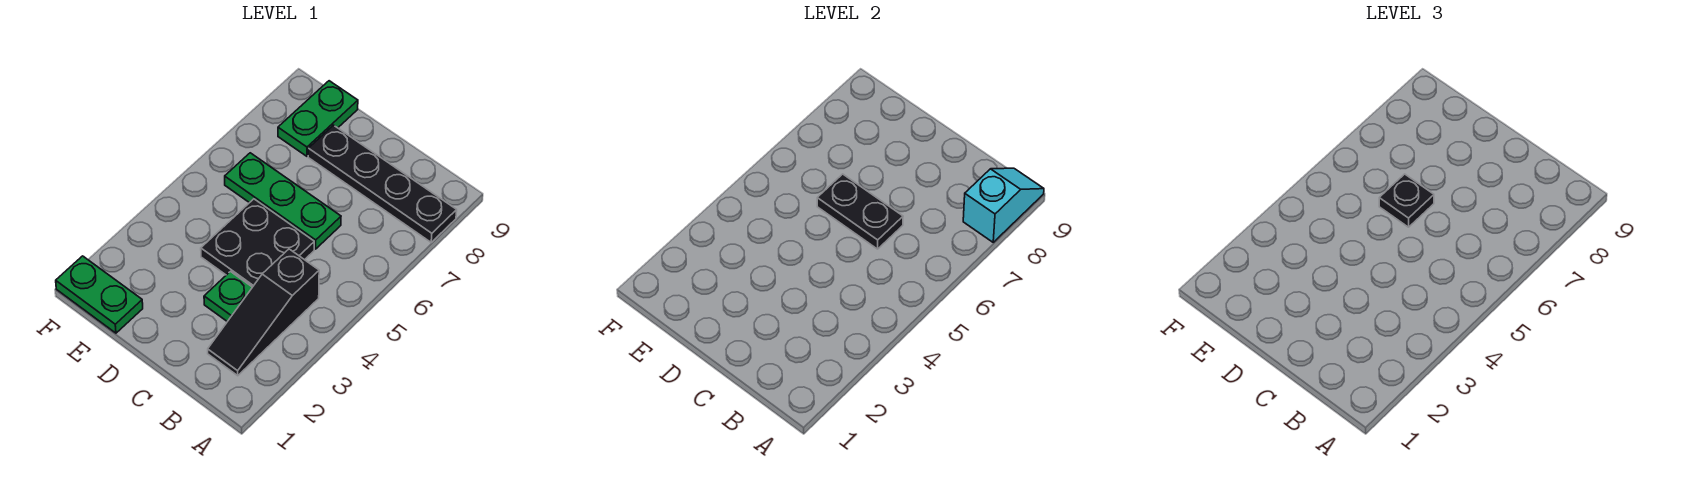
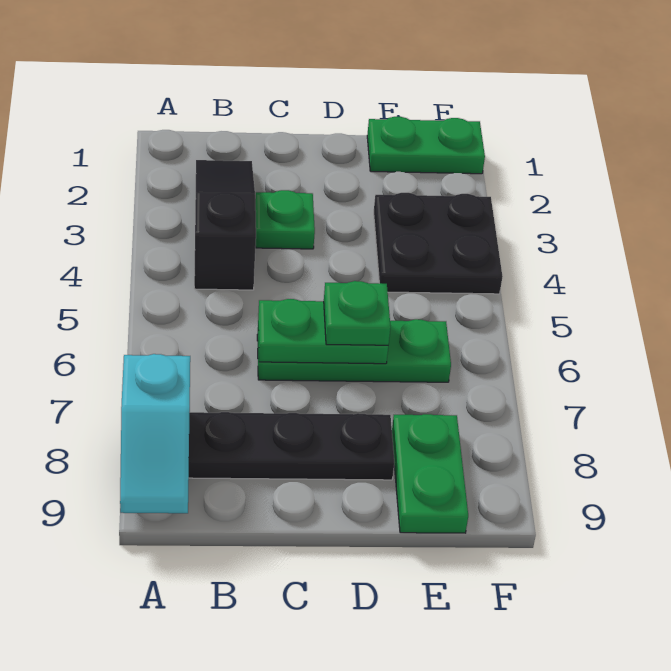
black plate C4:D5 level 1 -> black plate E3:F4 level 1
black plate C6:D6 level 2 -> green plate C6:D6 level 2
black plate D6 level 3 -> green plate D6 level 3

